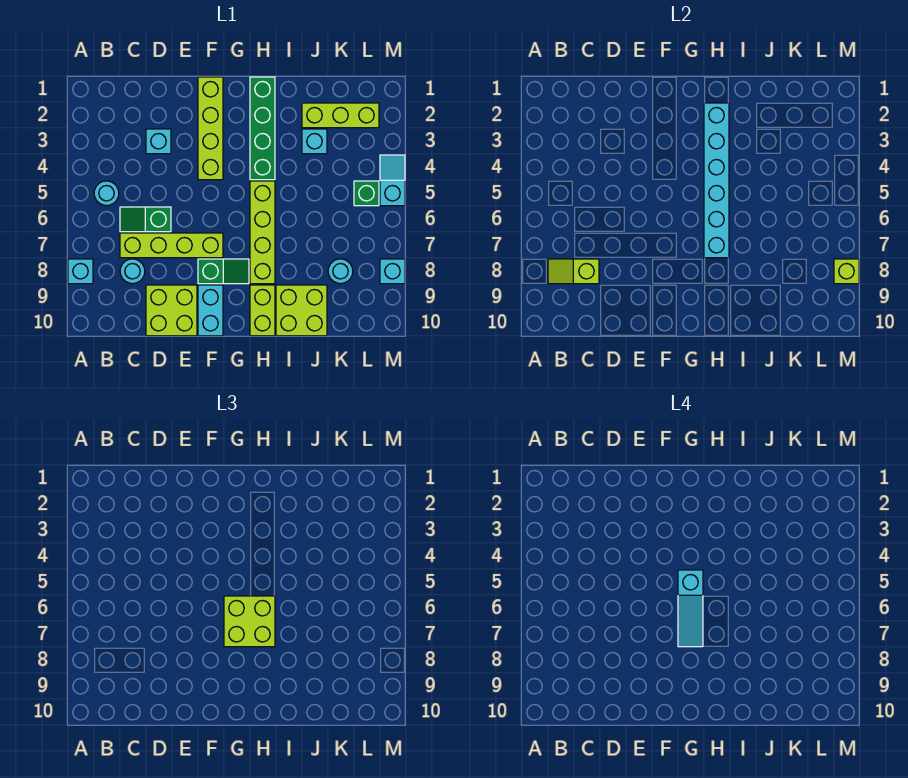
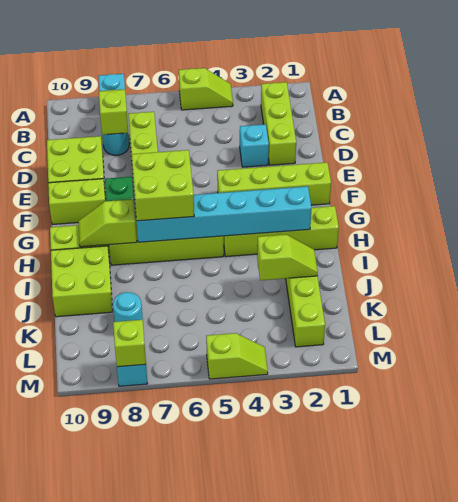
none -> lime slope A4:A5 level 1 top 5
none -> lime brick B2:D2 level 1
cyan round brick B5 level 1 -> none
green slope C6:D6 level 1 top D -> none
cyan brick F9:F10 level 1 -> lime brick F9:F10 level 1
cyan slope G5:G7 level 4 top 5 -> none
green brick H1:H4 level 1 -> lime brick H1:H4 level 1
none -> lime slope H8:H9 level 2 top 8
none -> lime slope J2:J3 level 2 top 3
cyan brick J3 level 1 -> none
green brick L5 level 1 -> none
cyan slope M4:M5 level 1 top 5 -> lime slope M4:M5 level 1 top 5

